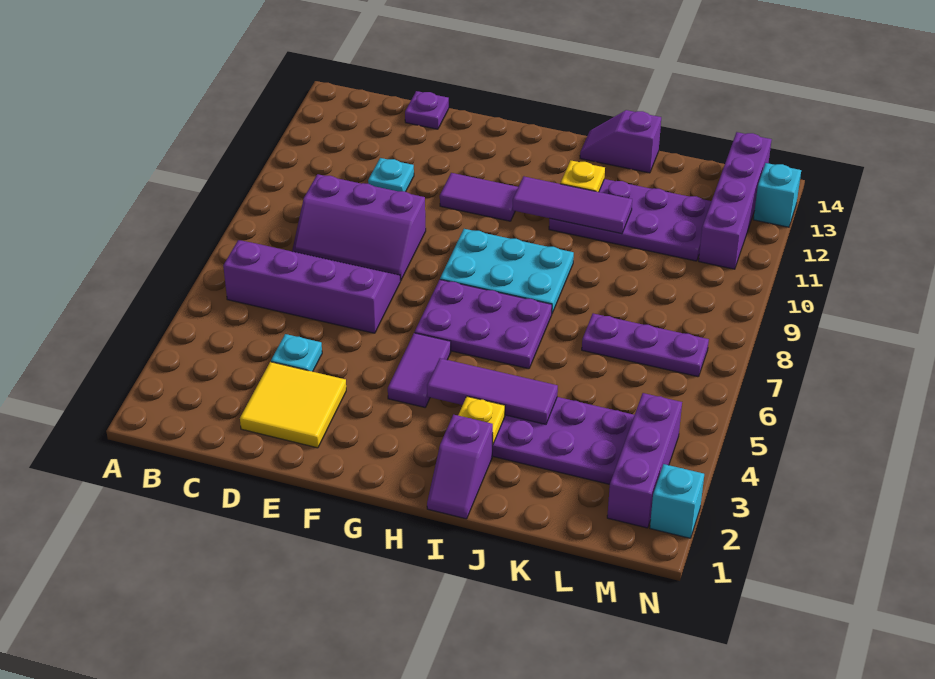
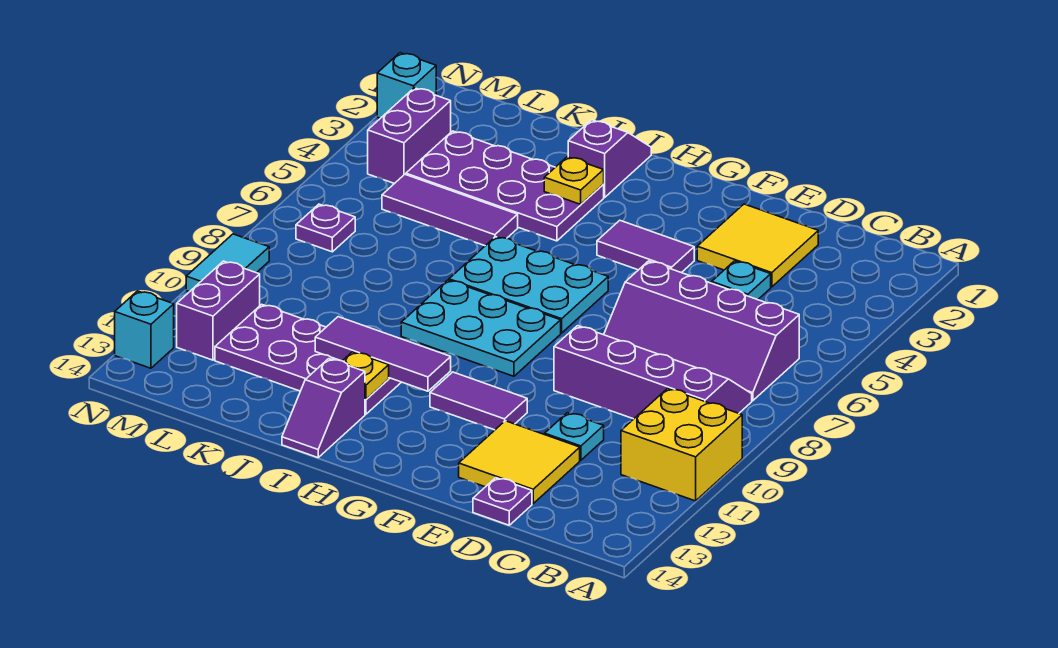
none -> yellow brick A10:B11 level 1
purple slope C8:E9 level 1 top 9 -> purple slope B8:E9 level 1 top 9
none -> yellow tile D12:E13 level 1
purple tile G4:G5 level 1 -> purple tile F4:G4 level 1
purple plate G6:I7 level 1 -> cyan plate G6:I7 level 1
purple tile H4:J4 level 2 -> purple tile J5:L5 level 1
purple slope I14:J14 level 1 top J -> purple slope I13:I14 level 1 top 13
purple plate K7:M7 level 1 -> purple plate M7 level 1
purple brick M2:M4 level 1 -> purple brick M3:M4 level 1
purple brick M11:M14 level 1 -> purple brick M11:M12 level 1
none -> cyan tile N9:N10 level 1

